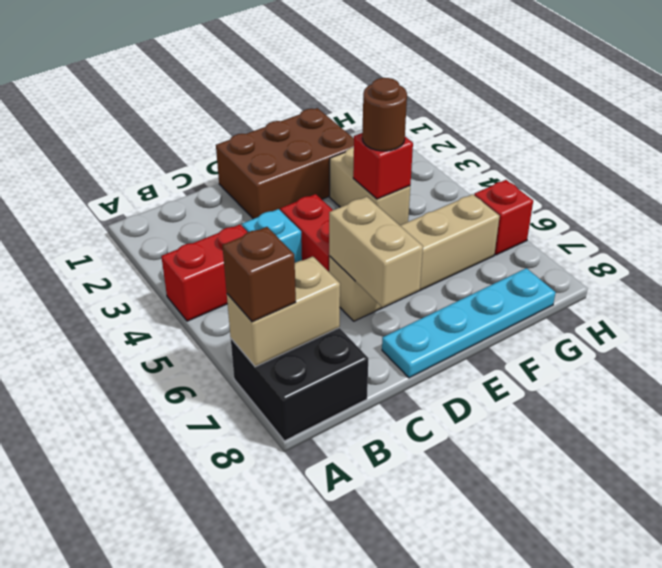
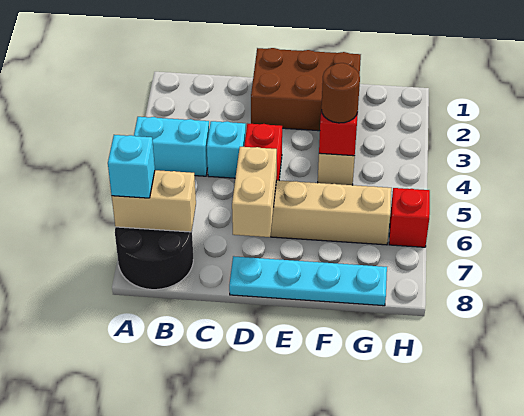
red brick A4:B4 level 1 -> cyan brick A4:B4 level 1
black brick A7:B8 level 1 -> black round brick A7:B8 level 1
brown brick A7 level 3 -> cyan brick A7 level 3

